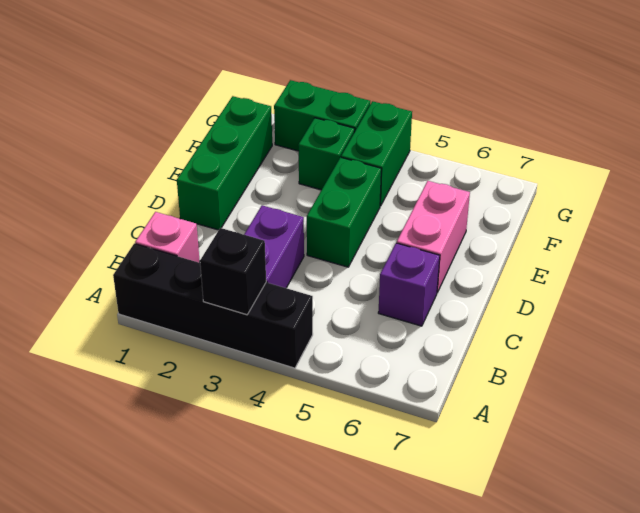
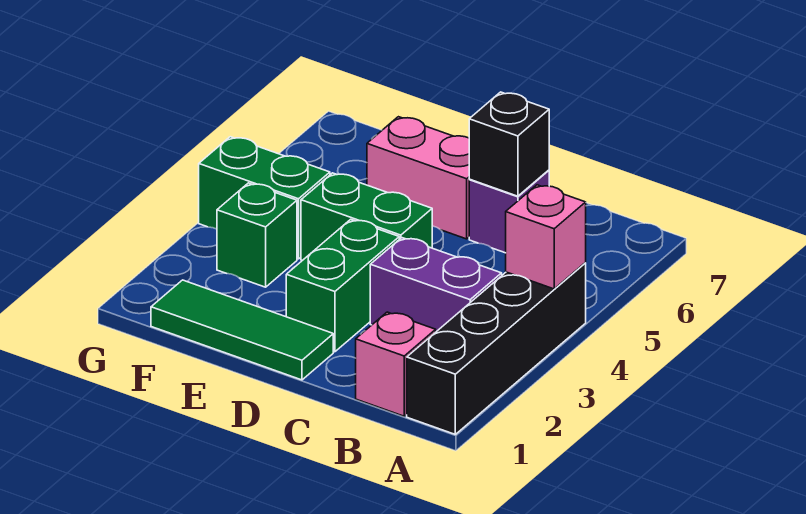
black brick A3 level 2 -> black brick C6 level 2
none -> pink brick A4 level 2
green brick D1:F1 level 1 -> green tile D1:F1 level 1
green brick G2:G3 level 1 -> green brick D2:D3 level 1

